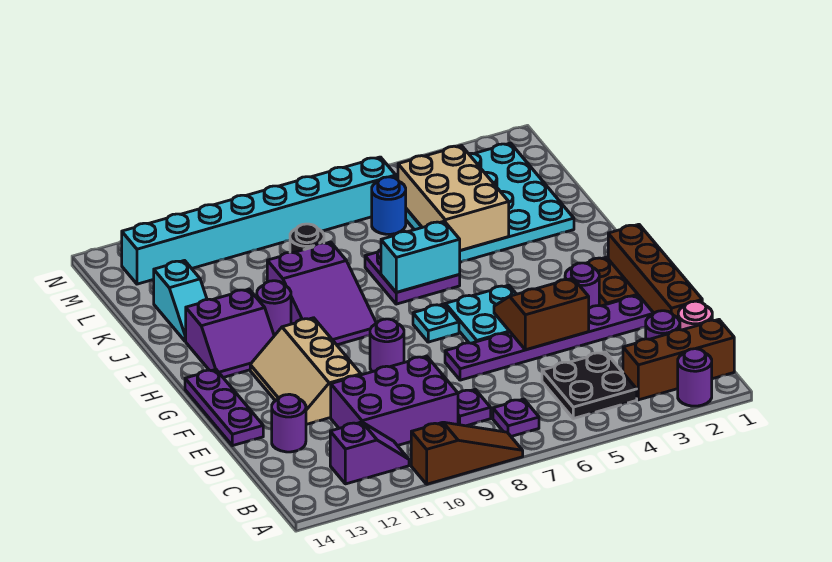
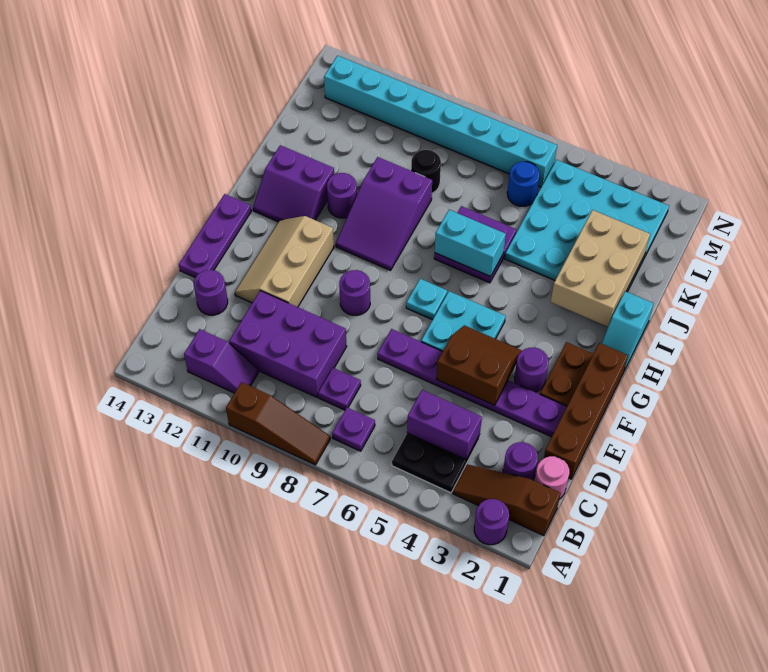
brown brick B1:B3 level 1 -> brown slope B1:B3 level 1 top 1
none -> purple brick C4:C5 level 2
tan brick J4:L5 level 2 -> tan brick I2:K3 level 2
cyan slope J13:K13 level 1 top K -> cyan slope H1:I1 level 1 top I

